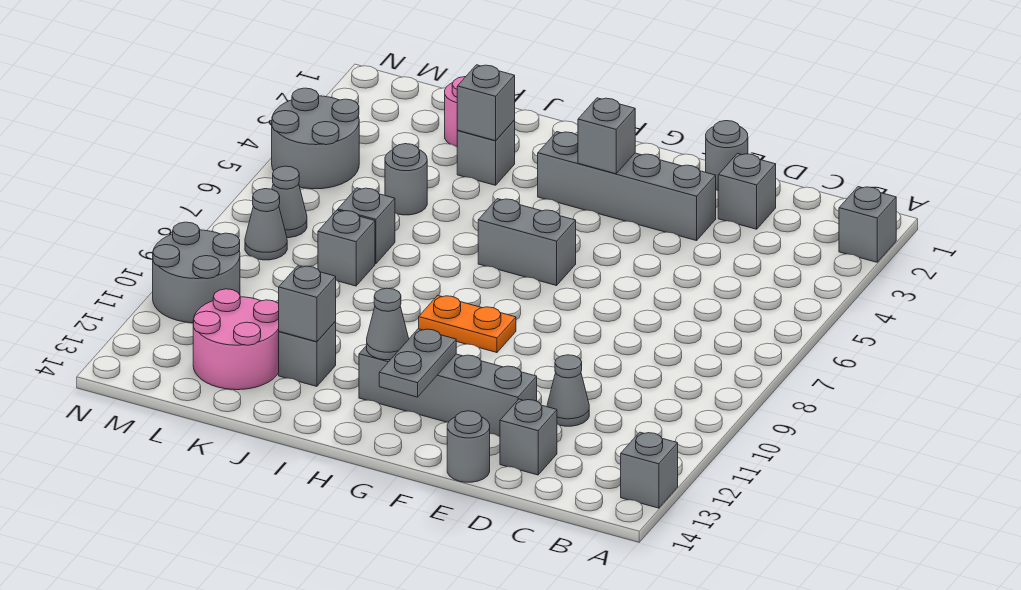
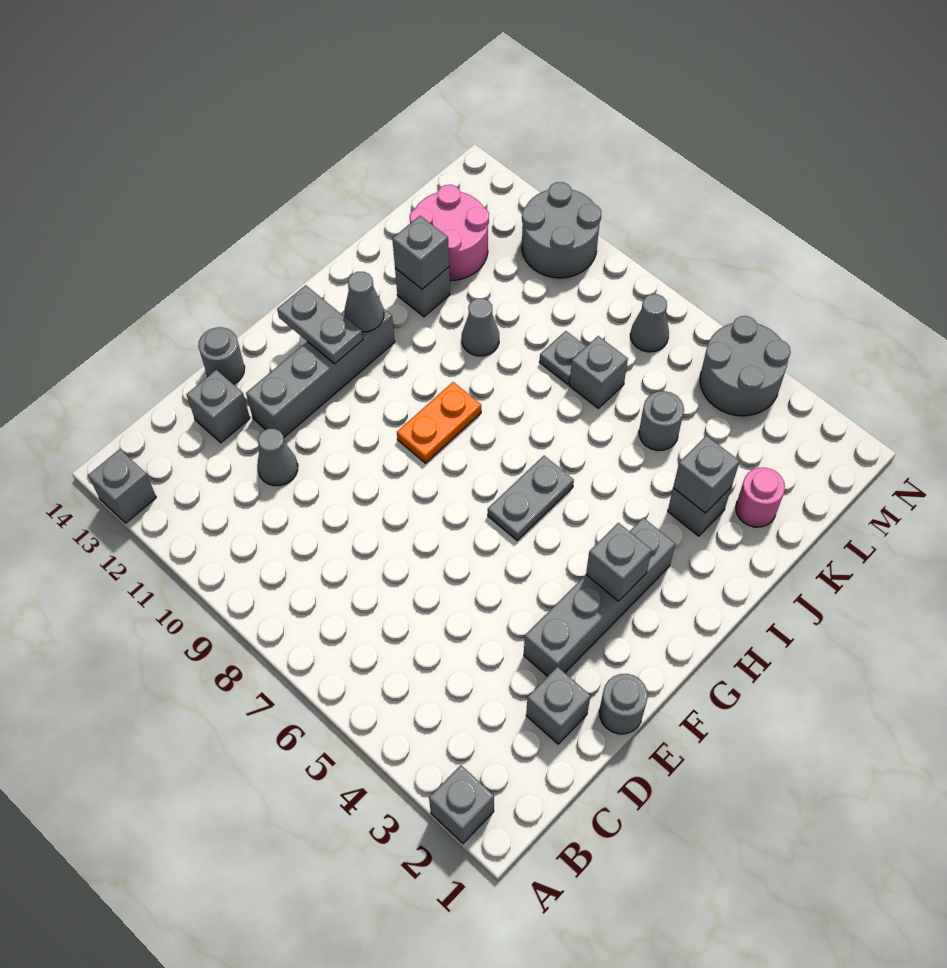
grey brick G6:H6 level 1 -> grey plate G6:H6 level 1
grey brick K8 level 1 -> grey plate K8 level 1
grey cone M8 level 1 -> grey cone J10 level 1

